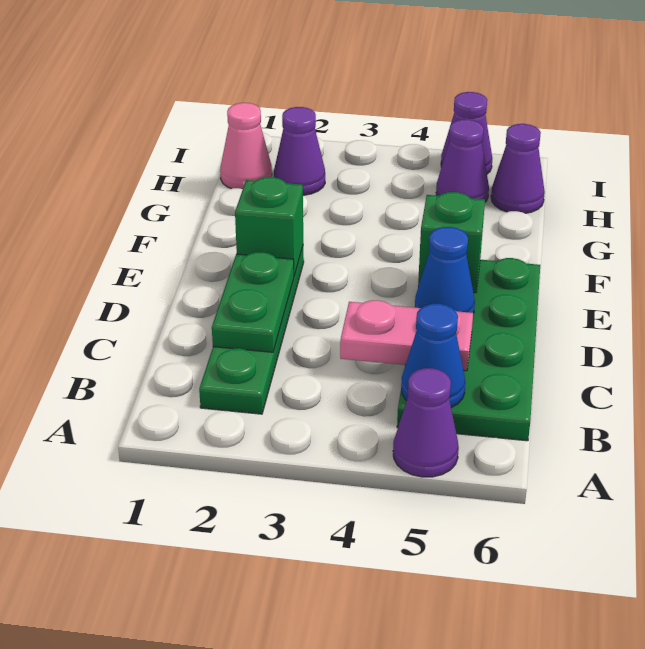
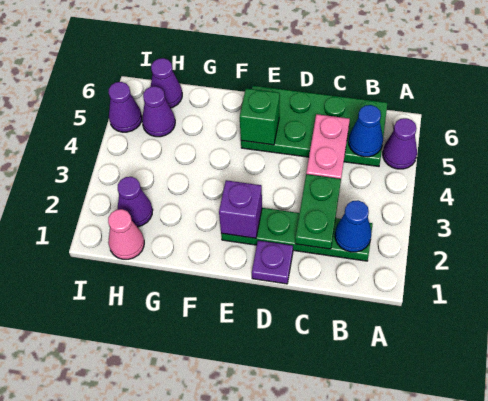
green plate C2:D2 level 2 -> green plate C2:C3 level 2
none -> purple plate D1 level 1
blue cone D5 level 2 -> blue cone B2 level 2
green brick E2 level 2 -> purple brick E2 level 2

